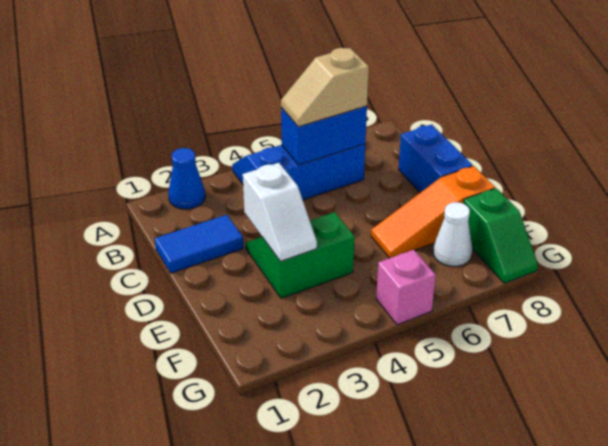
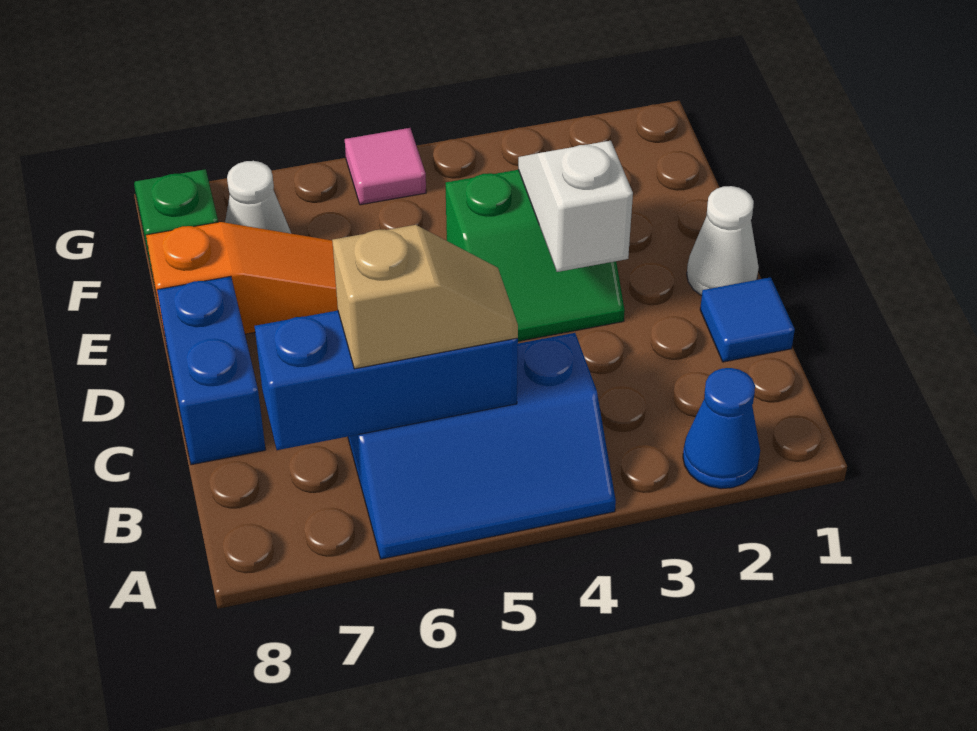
blue brick B5:B6 level 2 -> blue brick B5:B7 level 2
blue tile C1:C2 level 1 -> blue tile C1 level 1
none -> white cone D1 level 1
pink brick G5 level 1 -> pink tile G5 level 1

